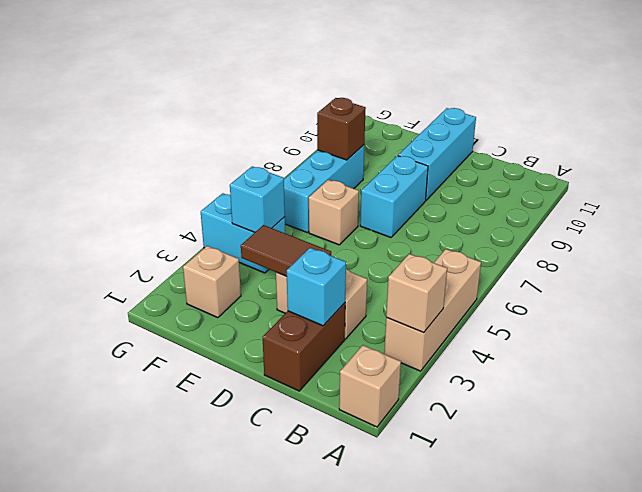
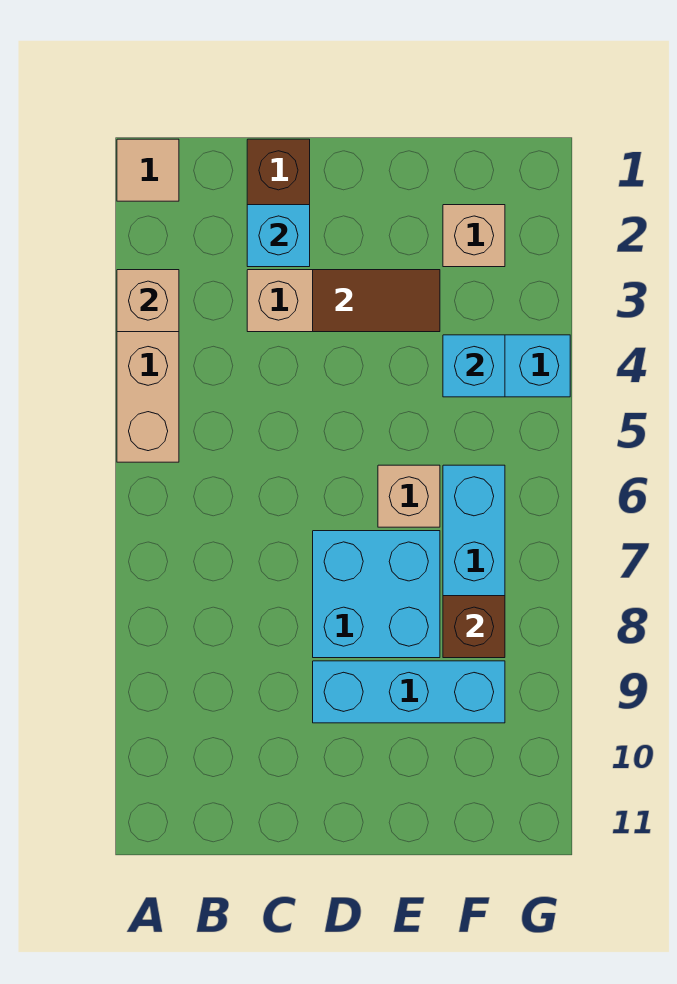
tan brick A1 level 1 -> tan tile A1 level 1
cyan brick D7:D8 level 1 -> cyan brick D7:E8 level 1
cyan brick D9:D11 level 1 -> cyan brick D9:F9 level 1

